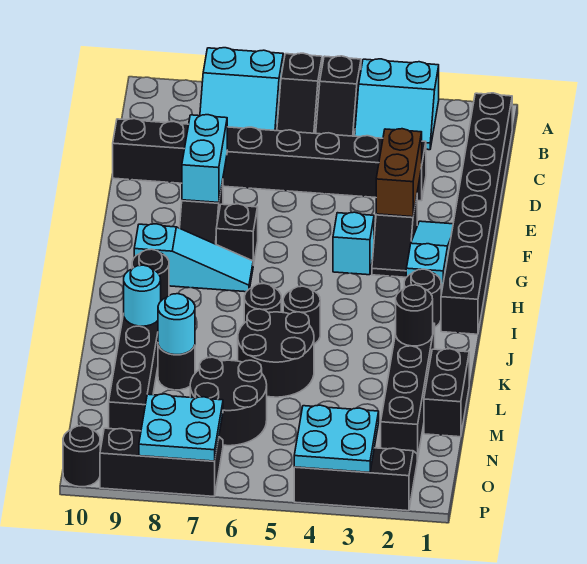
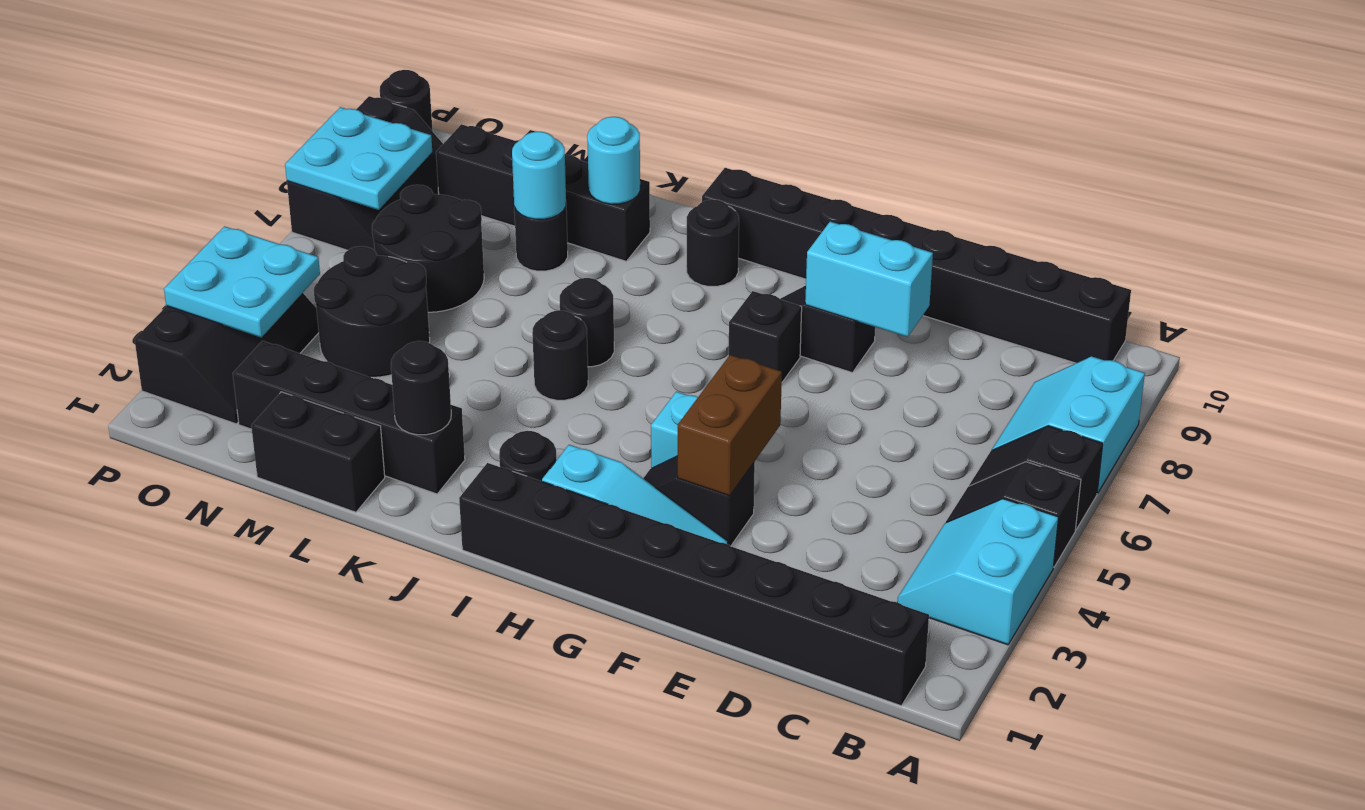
black brick D3:D10 level 1 -> black brick B10:I10 level 1
brown brick E3:F3 level 2 -> brown brick F3:F4 level 2
cyan slope H7:H9 level 1 top 9 -> none
black round brick K5:L6 level 1 -> black round brick M4:N5 level 1

